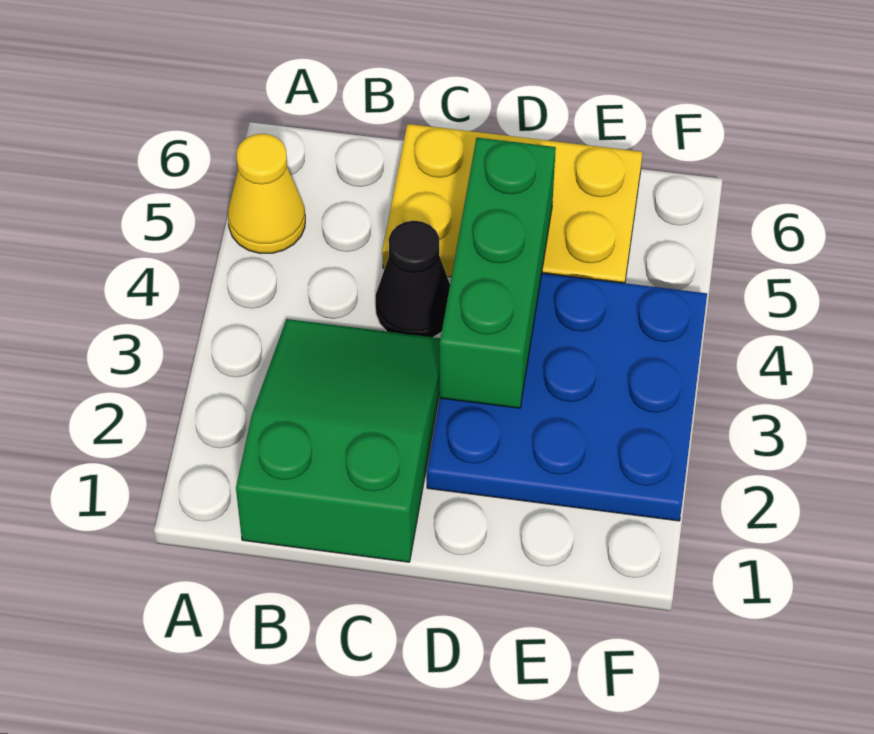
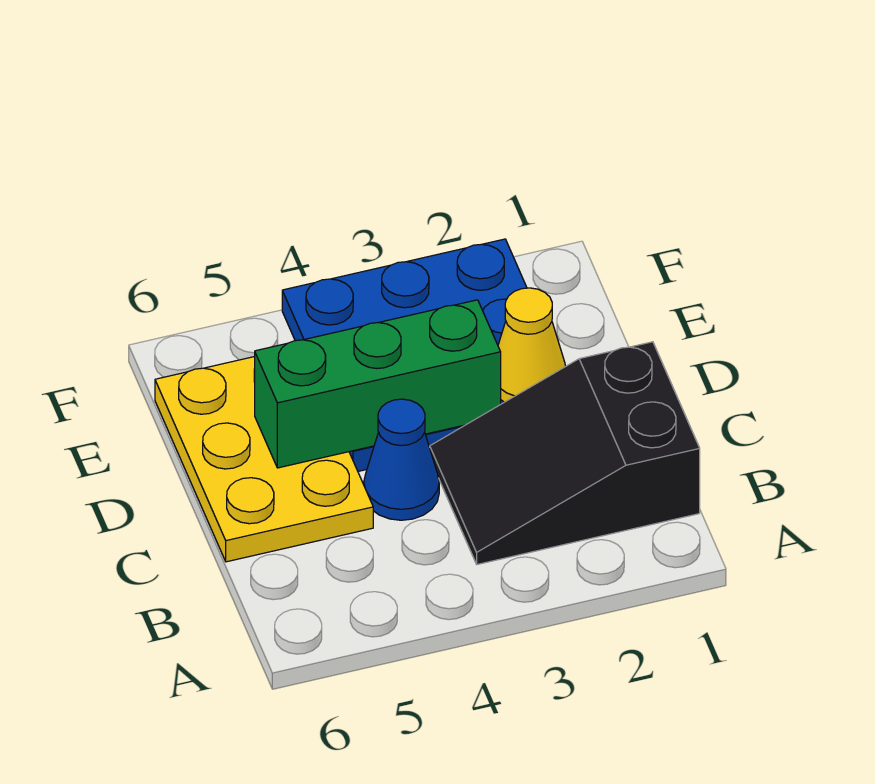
yellow cone A5 level 1 -> yellow cone D2 level 2
green slope B1:C3 level 1 top 1 -> black slope B1:C3 level 1 top 1
black cone C4 level 1 -> blue cone C4 level 1

